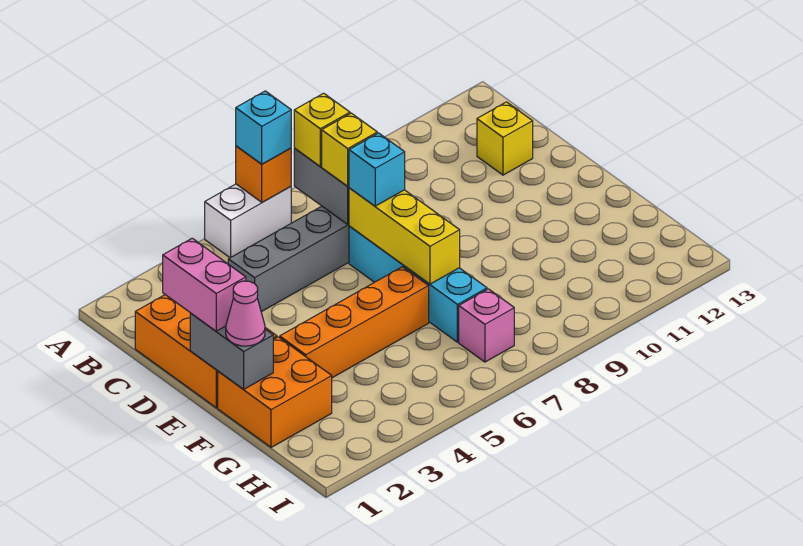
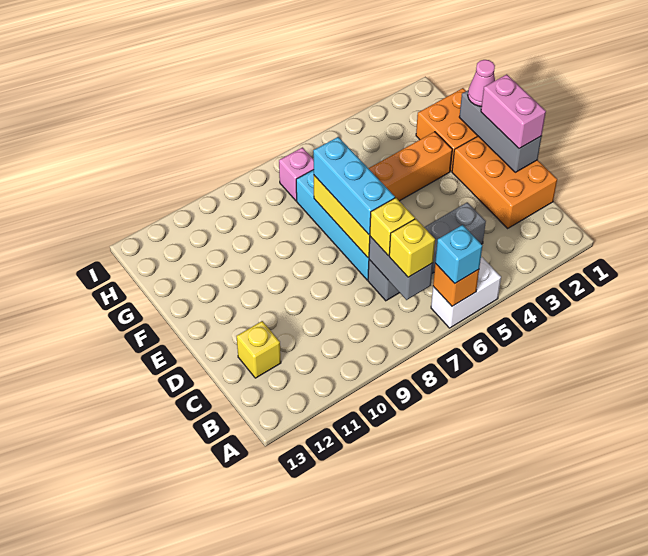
cyan brick D7 level 3 -> cyan brick D7:F7 level 3
grey brick E1:F1 level 2 -> grey brick D1:F1 level 2

